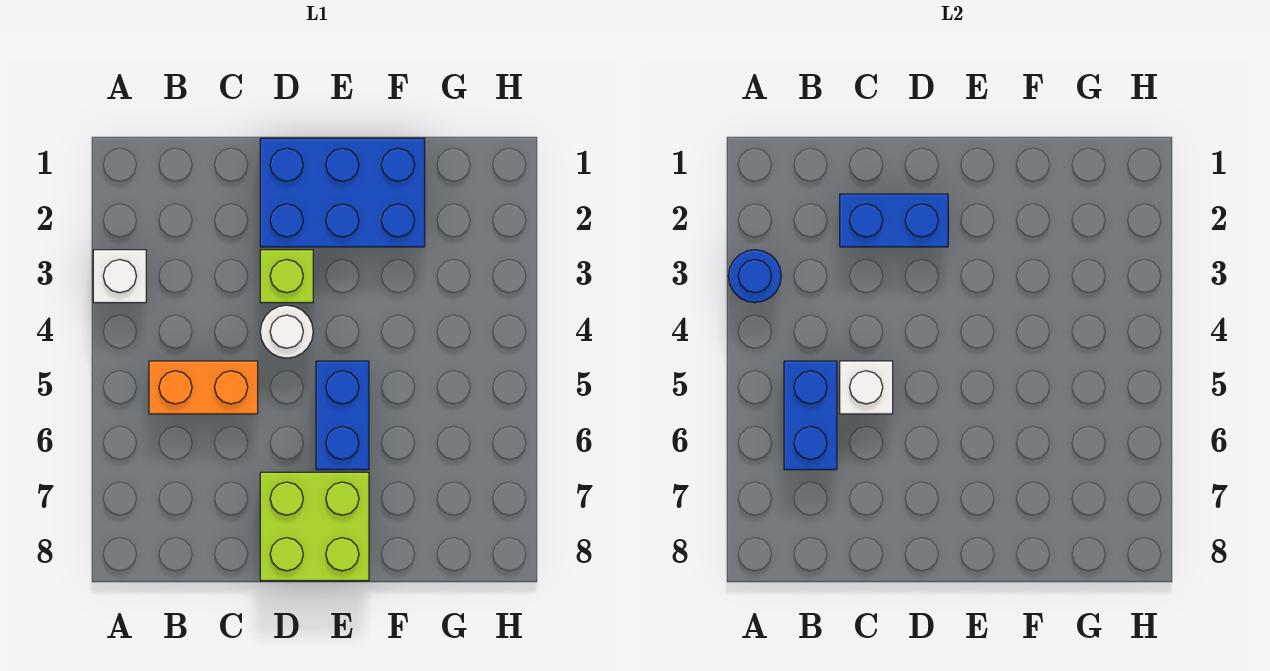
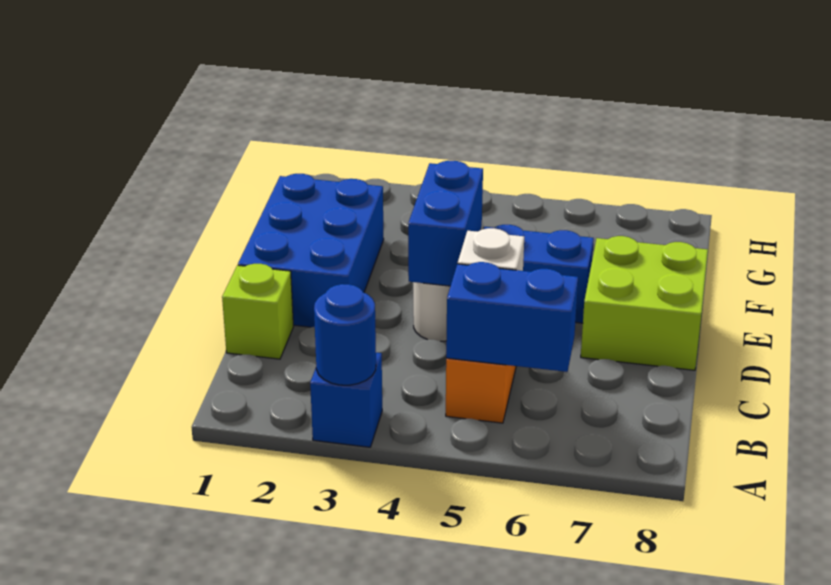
white brick A3 level 1 -> blue brick A3 level 1
blue brick C2:D2 level 2 -> blue brick D4:E4 level 2
lime brick D3 level 1 -> lime brick C1 level 1

